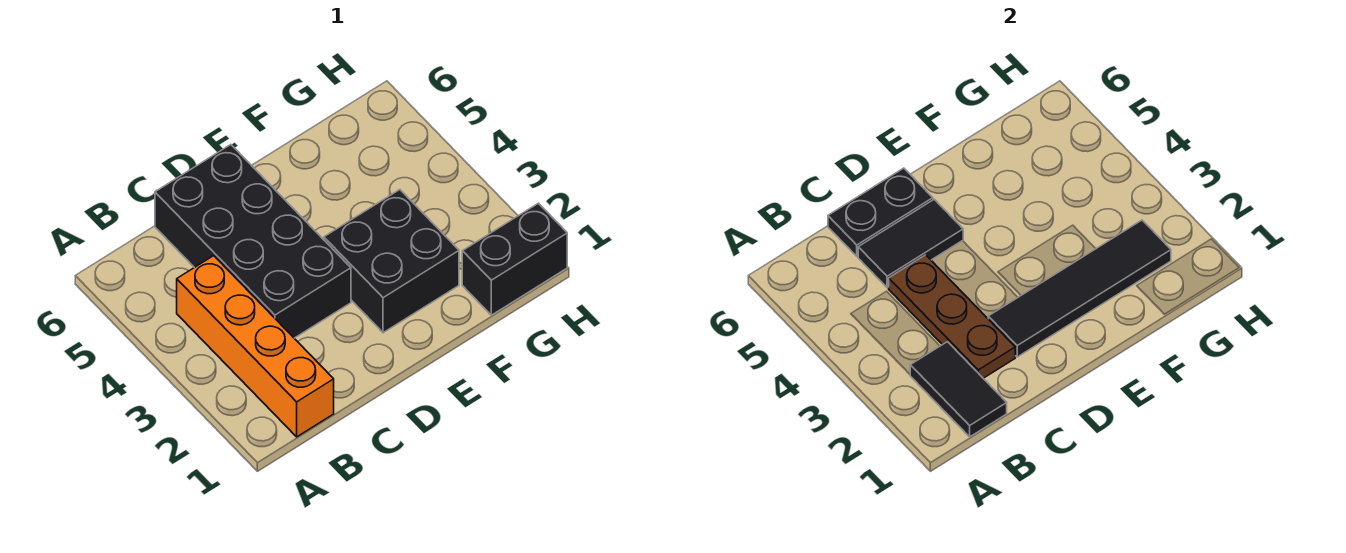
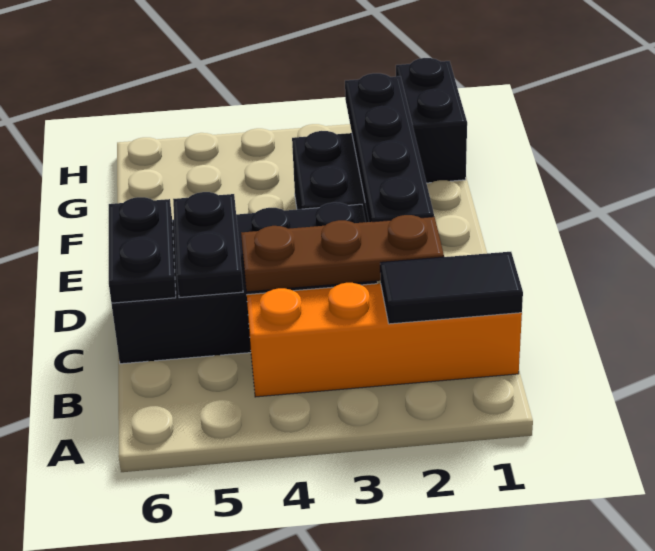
black tile C5:D5 level 2 -> black plate C5:D5 level 2
black tile D2:G2 level 2 -> black plate D2:G2 level 2

